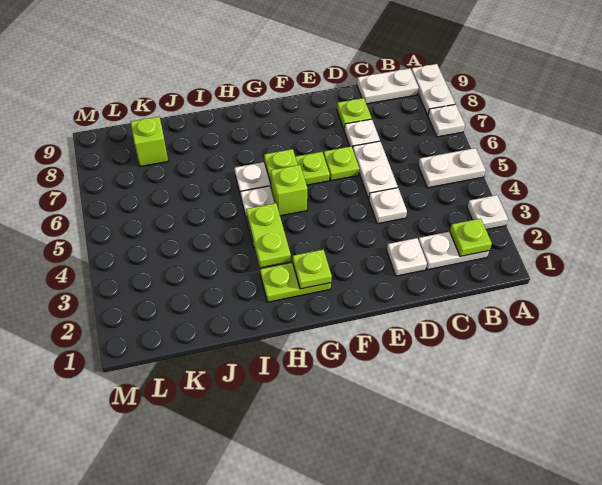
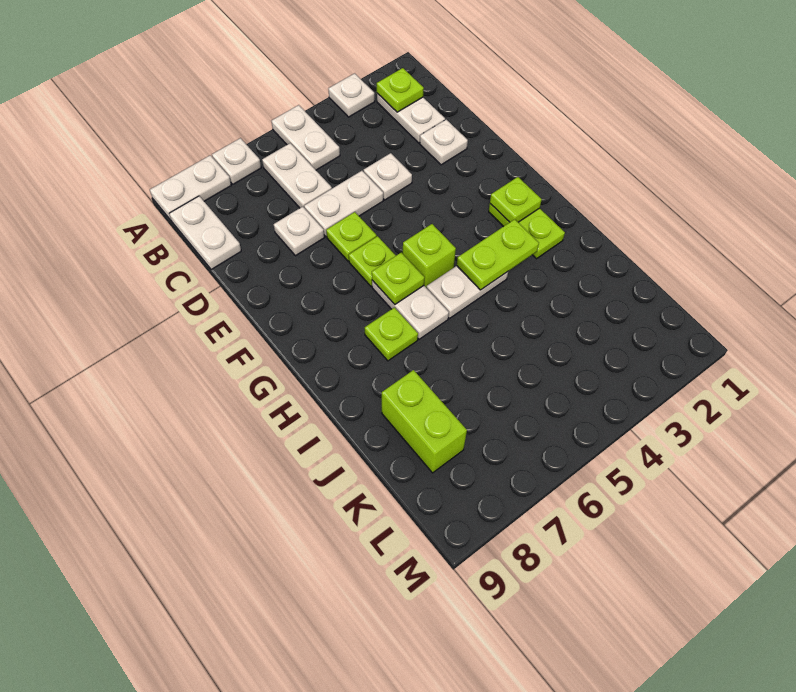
none -> white plate B6:C6 level 1
lime plate D8 level 1 -> lime plate H7 level 1
lime brick K8 level 1 -> lime brick J8:K8 level 1

